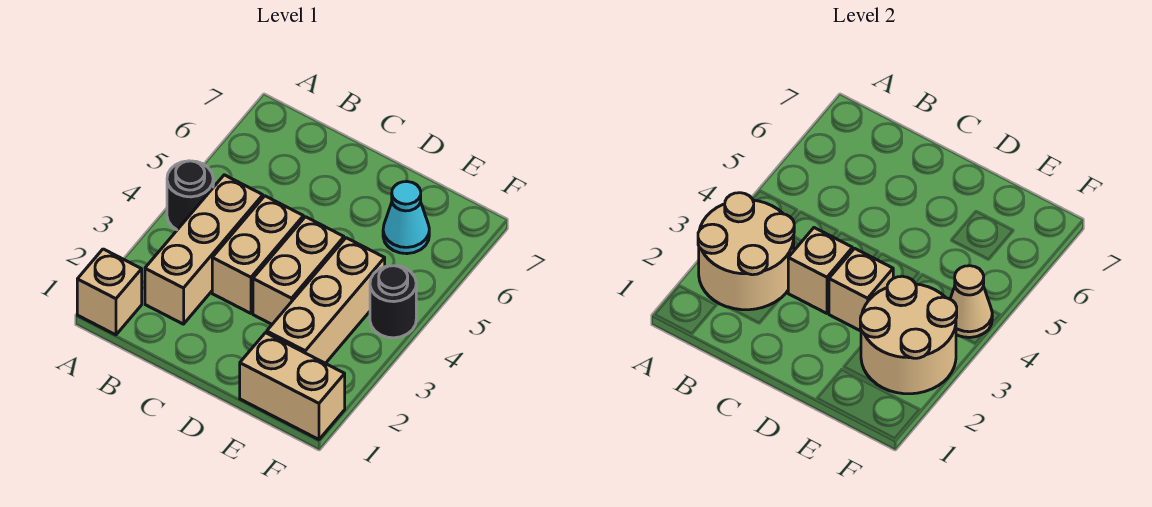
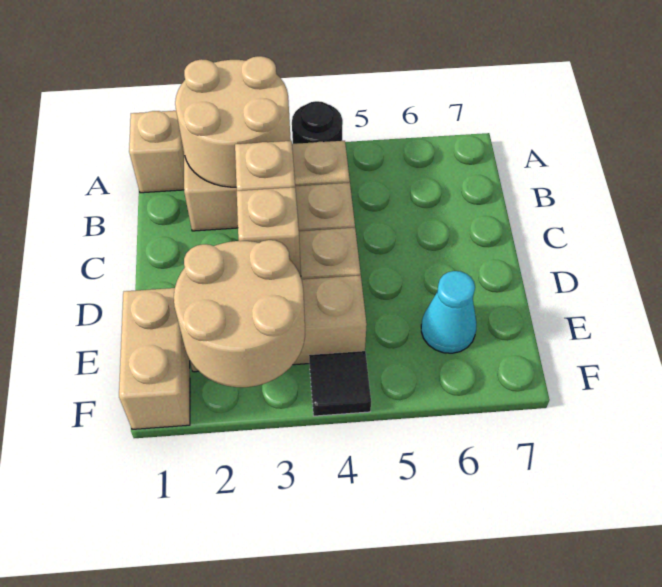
black round brick F4 level 1 -> black tile F4 level 1
tan cone F4 level 2 -> none

